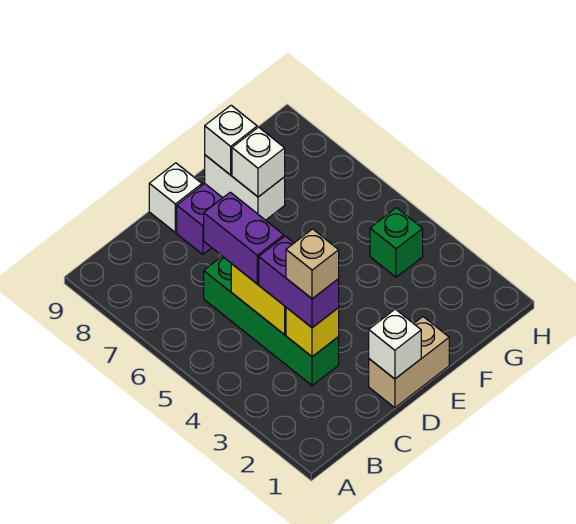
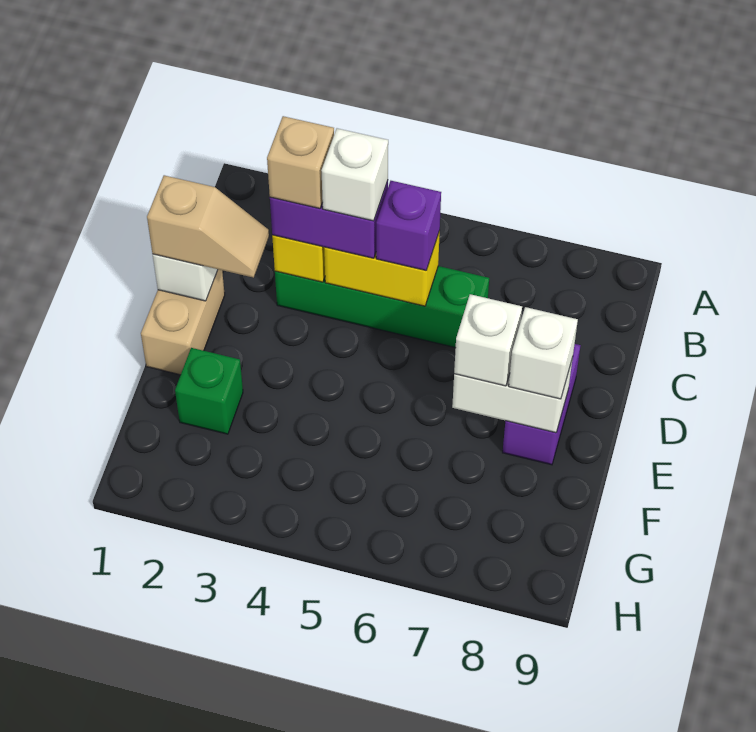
purple brick C5:C6 level 3 -> purple brick C5 level 3
none -> tan slope D1:D2 level 3 top 1
white brick D9 level 1 -> white brick C4 level 4
green brick G4 level 1 -> green brick F2 level 1

